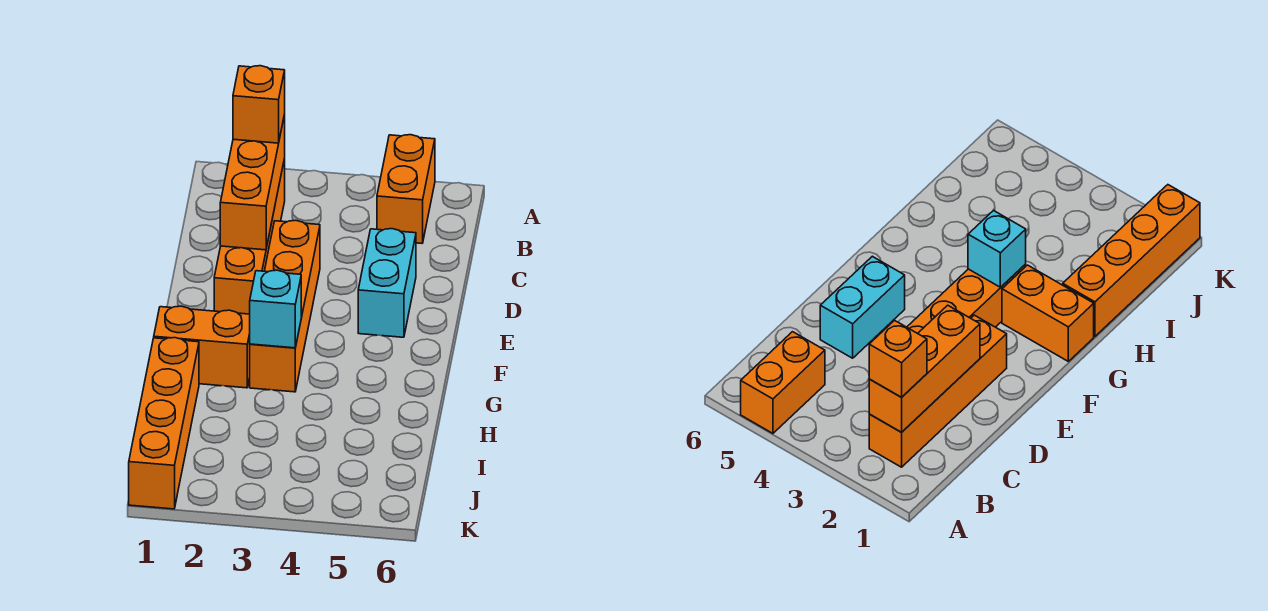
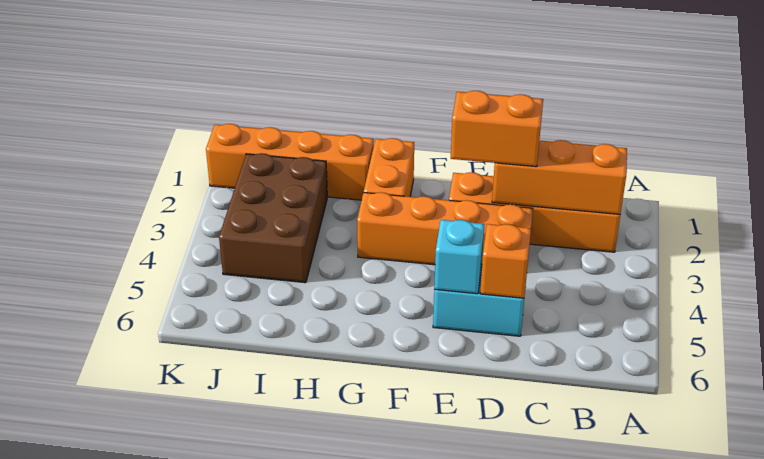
orange brick A5:B5 level 1 -> orange brick D2:E2 level 3
orange brick B2 level 3 -> orange brick D5 level 2
cyan brick G3 level 2 -> cyan brick E5 level 2
none -> brown brick I2:J4 level 1

